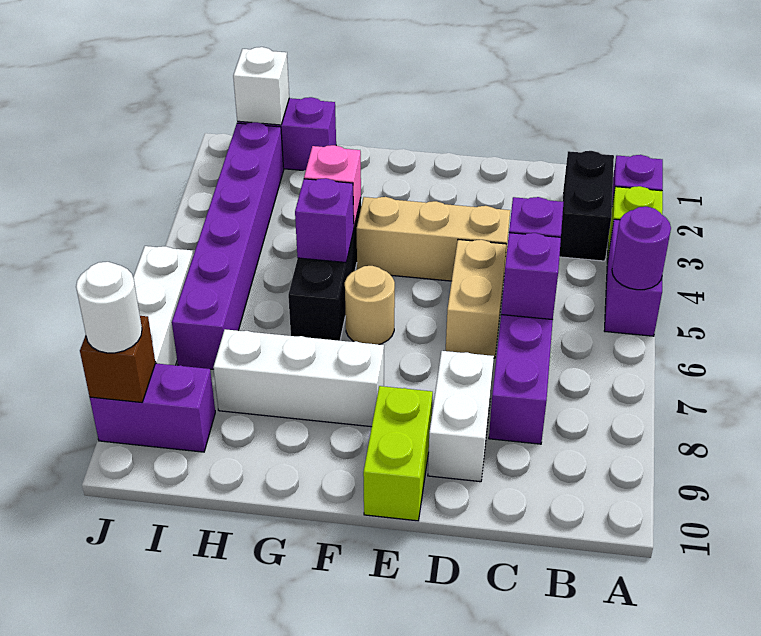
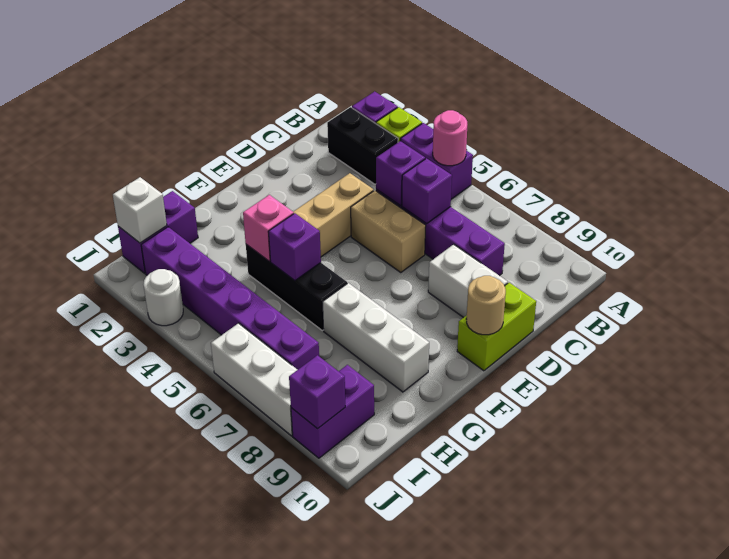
purple round brick A5 level 2 -> pink round brick A5 level 2
lime brick E9:E10 level 1 -> lime brick D10:E10 level 1
tan round brick F6 level 1 -> tan round brick E10 level 2
white brick F8:H8 level 1 -> white brick G7:G9 level 1
brown brick J9 level 2 -> purple brick J9 level 2
white round brick J9 level 3 -> white round brick J3 level 1

